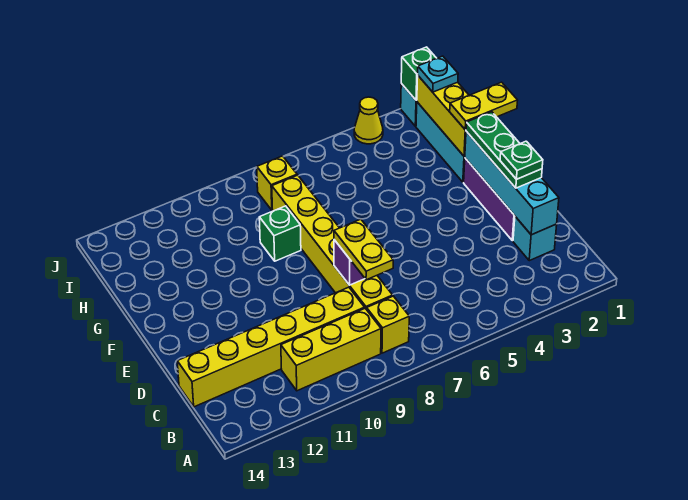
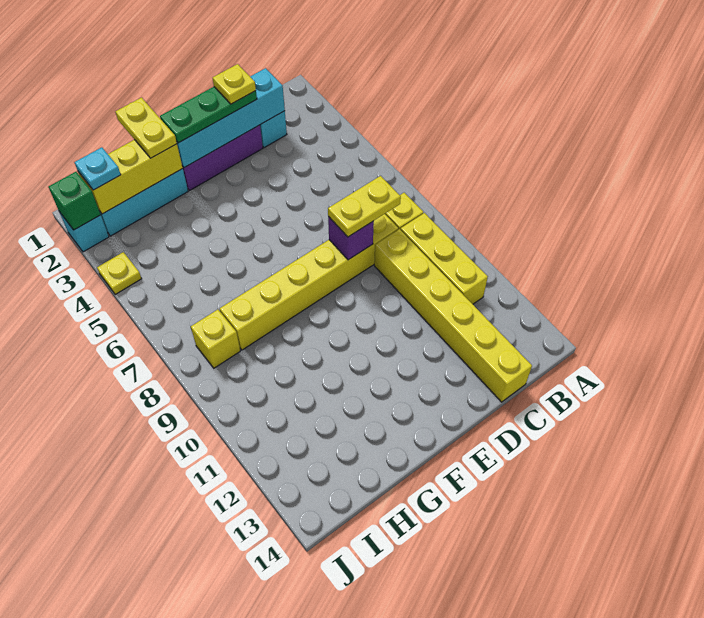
green plate D2 level 4 -> yellow plate D2 level 4
green brick G9 level 1 -> none
yellow cone J4 level 1 -> yellow plate J4 level 1

